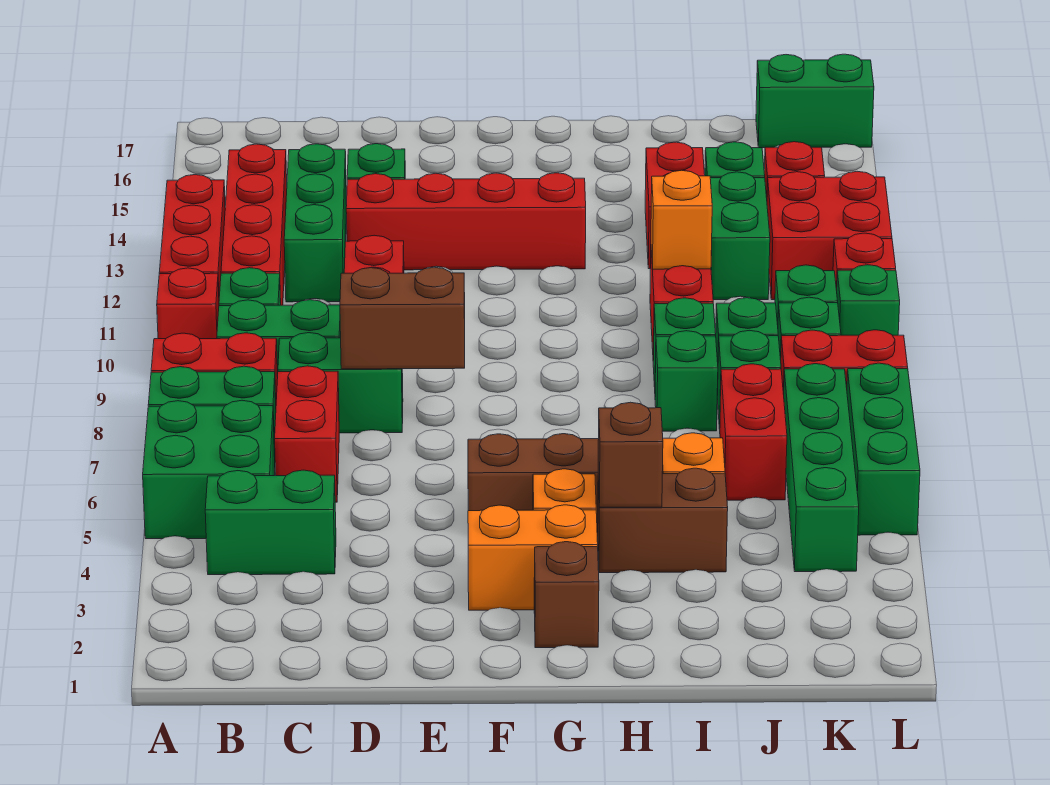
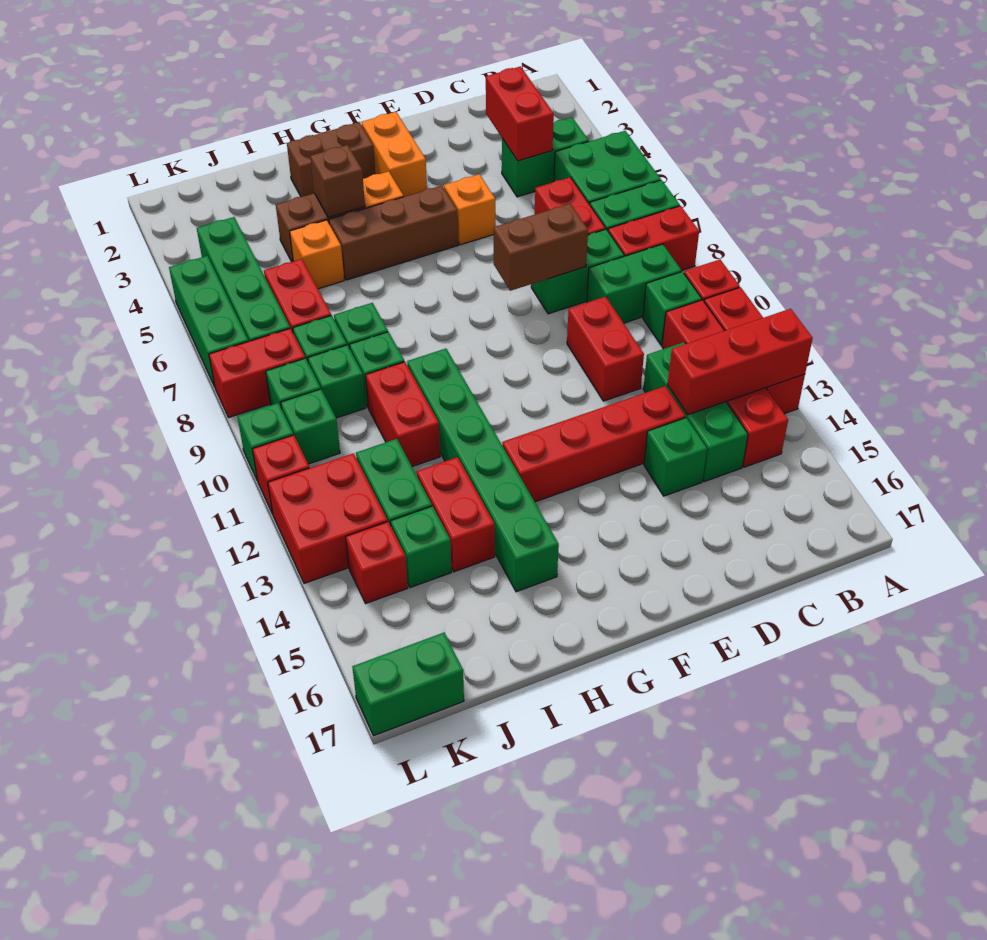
none -> red brick A13:C13 level 2
none -> red brick C3:C4 level 2
orange brick F3:G3 level 1 -> orange brick F2:F3 level 1
brown brick G2 level 1 -> brown brick G2:H2 level 1
none -> green brick H10:H15 level 1
orange brick I11 level 2 -> orange brick E5 level 1

